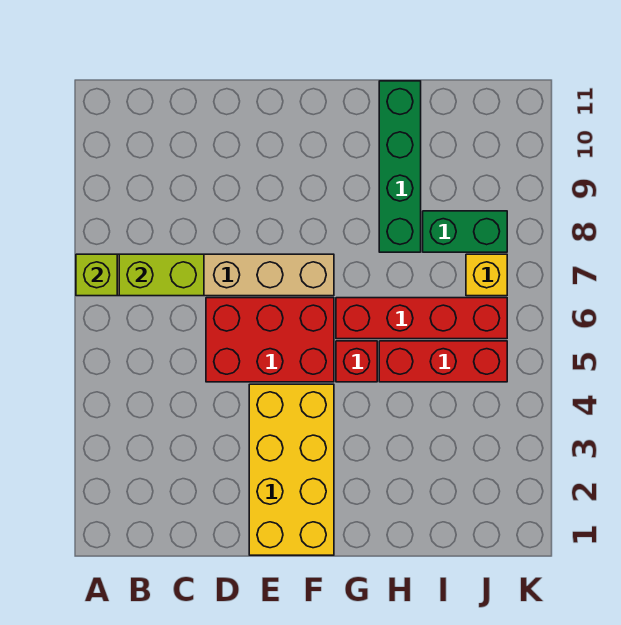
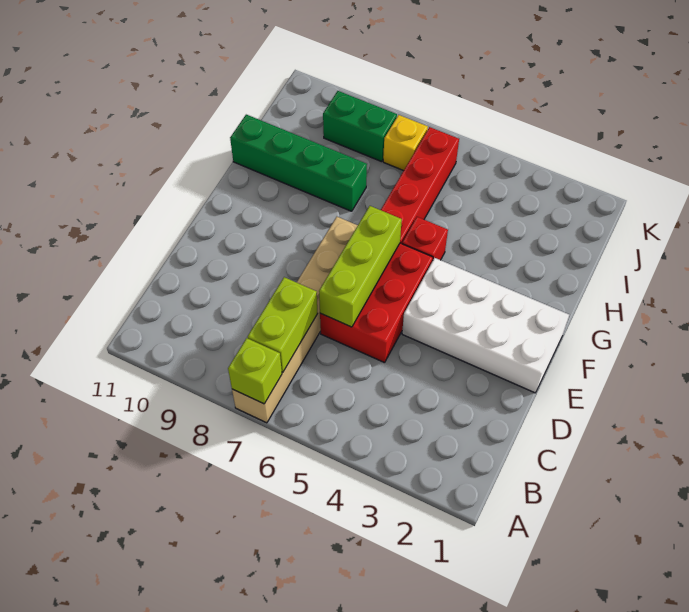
none -> lime brick D6:F6 level 2
yellow brick E1:F4 level 1 -> white brick E1:F4 level 1
red brick H5:J5 level 1 -> none
green brick I8:J8 level 1 -> green brick J8:J9 level 1

